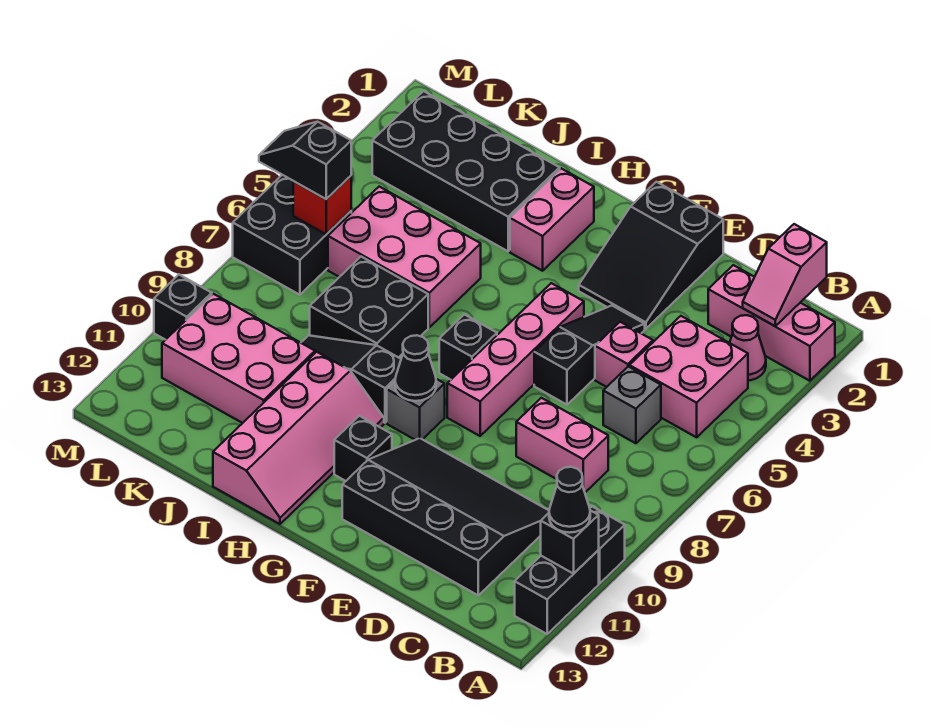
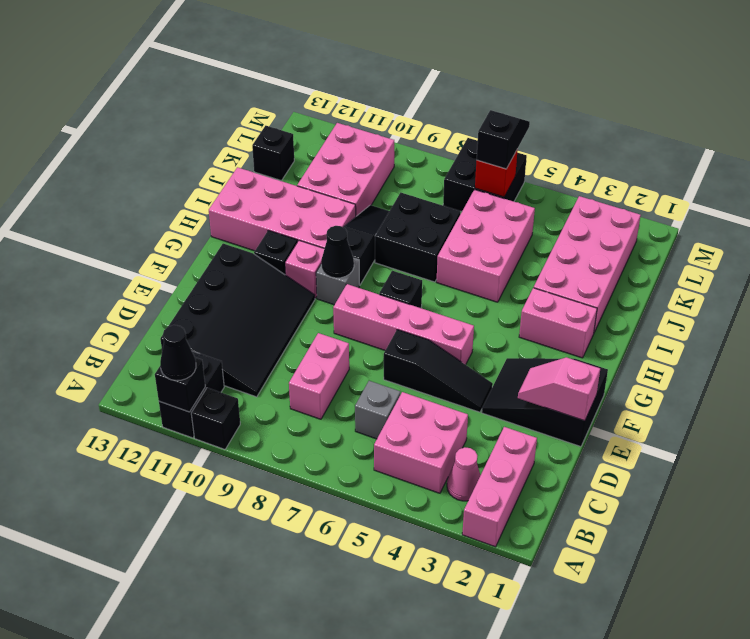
black brick A11:A12 level 1 -> black brick A11:B11 level 1
pink slope B1:B2 level 2 top 1 -> pink slope E1:E2 level 2 top 1
pink brick D5 level 1 -> pink brick G10 level 1
pink slope H10:I13 level 1 top I -> pink brick H10:I13 level 1
black brick I2:L3 level 1 -> pink brick I2:L3 level 1
black brick M10 level 1 -> black brick K13 level 1

